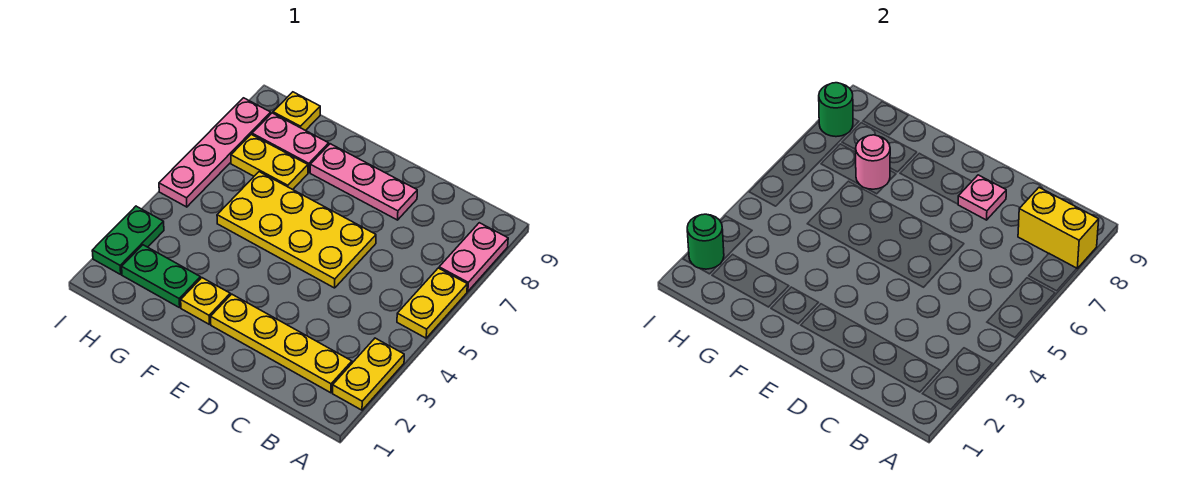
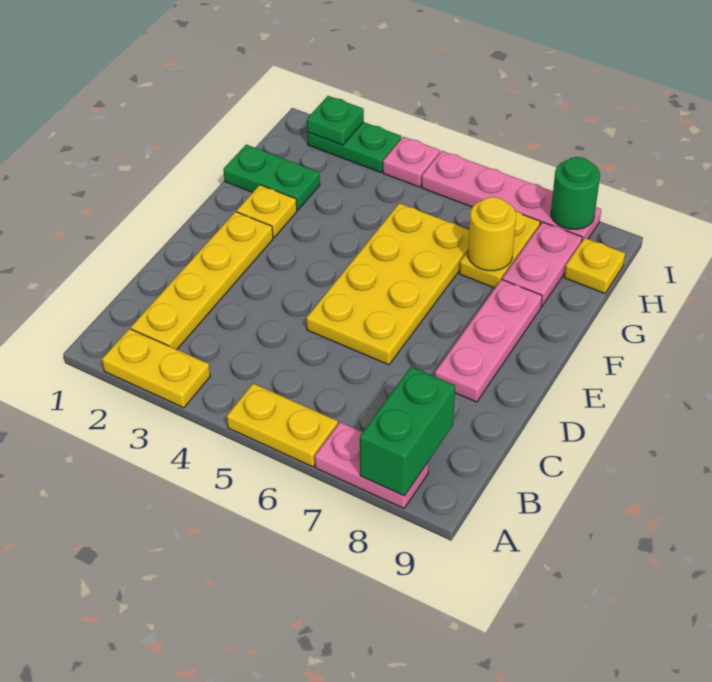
yellow brick A8:B8 level 2 -> green brick A8:B8 level 2
pink plate D8 level 2 -> pink plate I4 level 1
green plate G2:H2 level 1 -> green plate G1:G2 level 1
pink round brick G7 level 2 -> yellow round brick G7 level 2
green round brick I2 level 2 -> green plate I2 level 2

